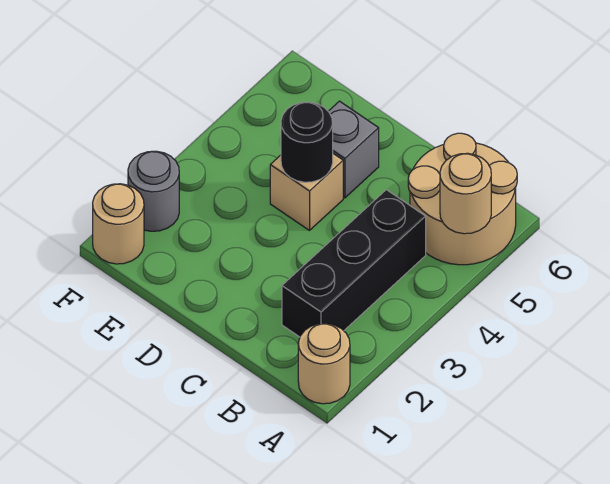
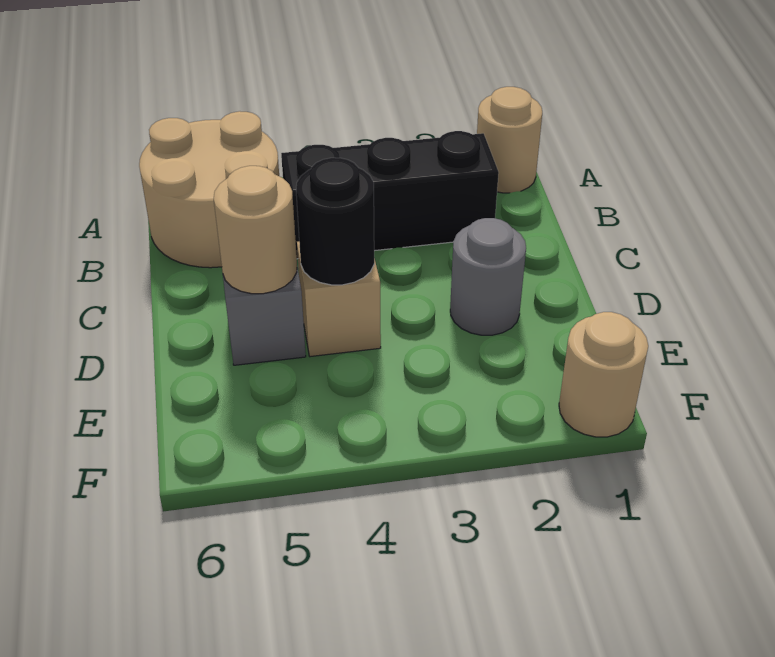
tan round brick A5 level 2 -> tan round brick D5 level 2
grey round brick F2 level 1 -> grey round brick D2 level 1

